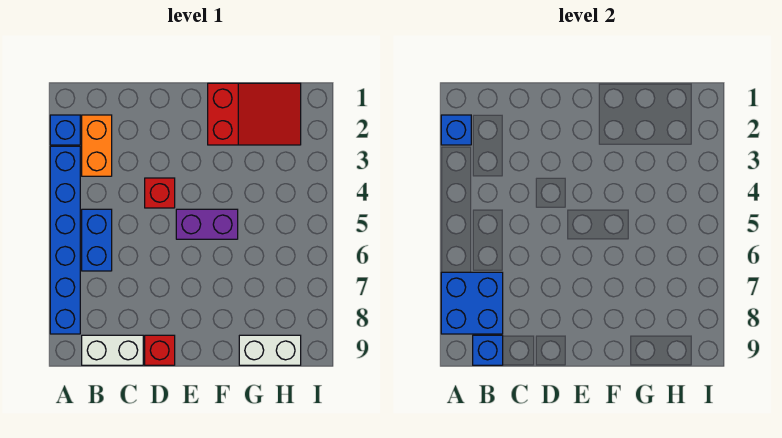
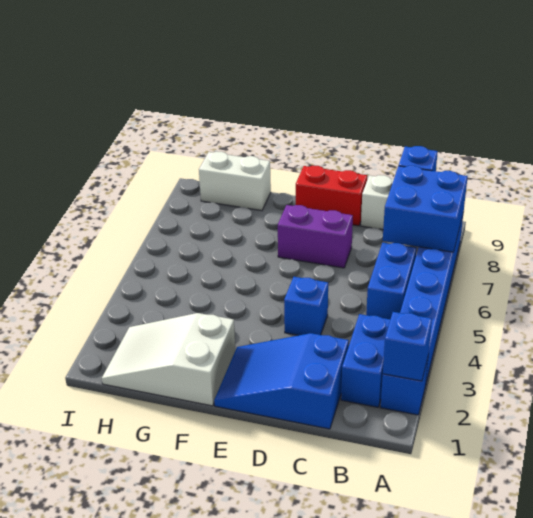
orange brick B2:B3 level 1 -> blue brick B2:B3 level 1
none -> blue slope C1:E2 level 1 top C
red brick D4 level 1 -> blue brick D4 level 1
red brick D9 level 1 -> red brick D9:E9 level 1
purple brick E5:F5 level 1 -> purple brick D7:E7 level 1
red slope F1:H2 level 1 top F -> white slope F1:H2 level 1 top F

